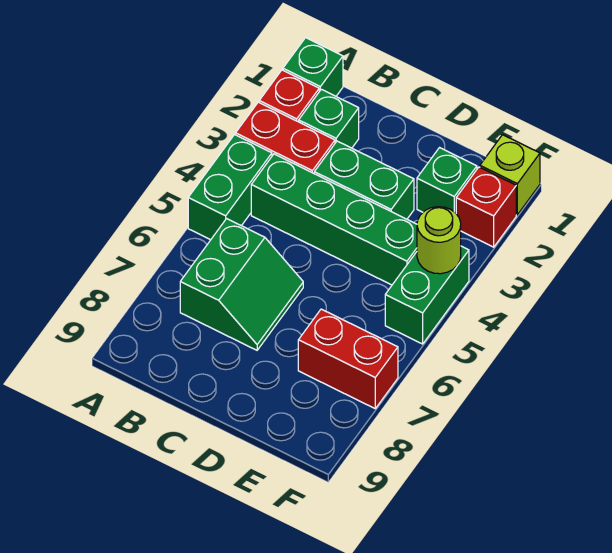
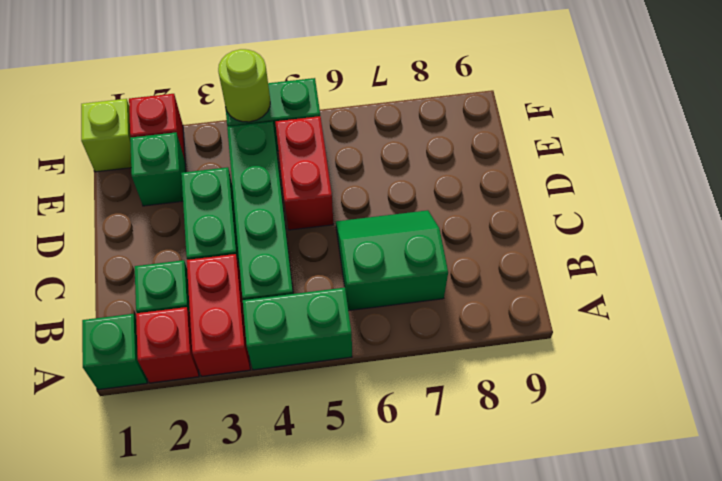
red brick E7:F7 level 1 -> red brick D5:E5 level 1

